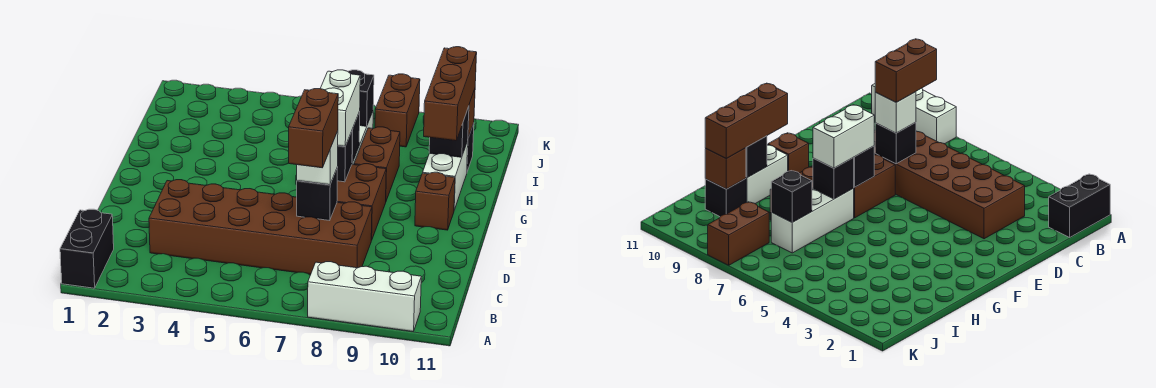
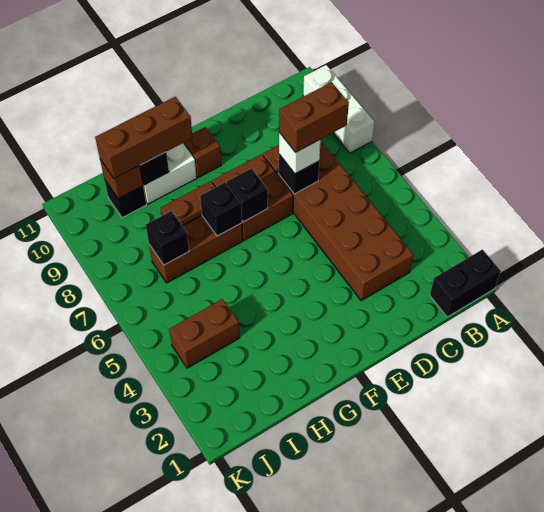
white brick F7:G7 level 3 -> none
white brick G7:I7 level 1 -> brown brick G7:I7 level 1
brown brick J8:K8 level 1 -> brown brick I4:J4 level 1

